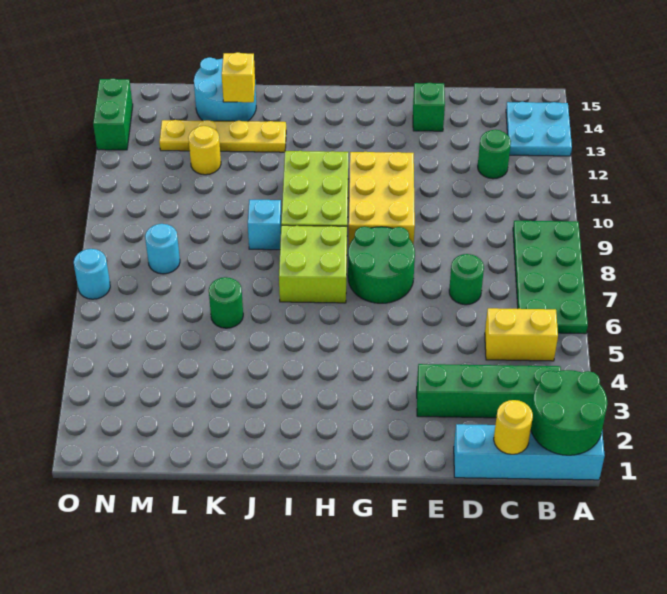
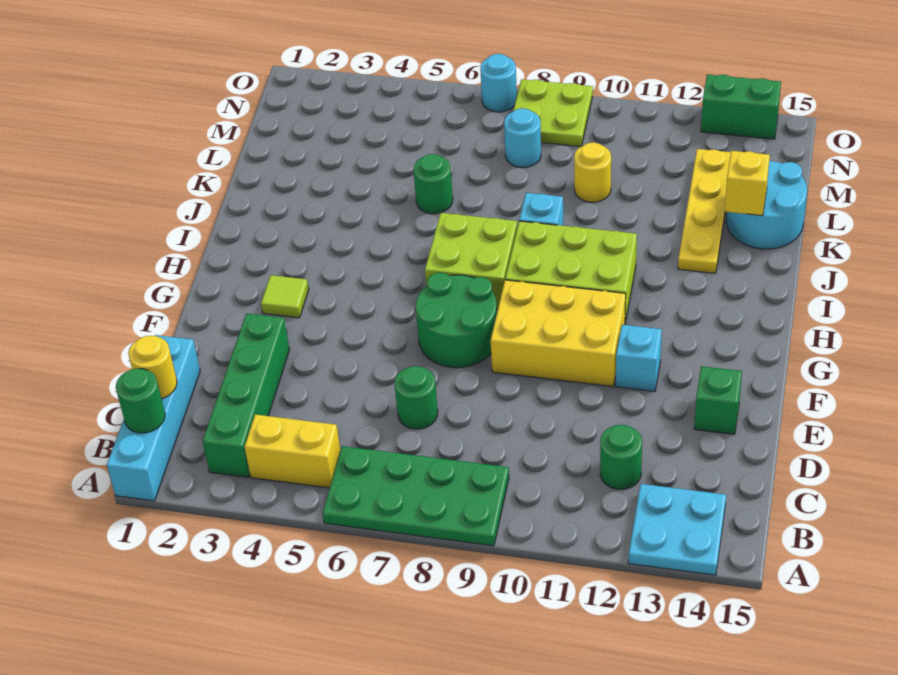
green round brick A1:B2 level 2 -> green round brick B1 level 2
yellow brick B5:C5 level 1 -> yellow brick B4:B5 level 1
none -> cyan brick F12 level 1
none -> lime tile G3 level 1
yellow round brick L12 level 1 -> yellow round brick L10 level 1
none -> lime plate N8:O9 level 1

